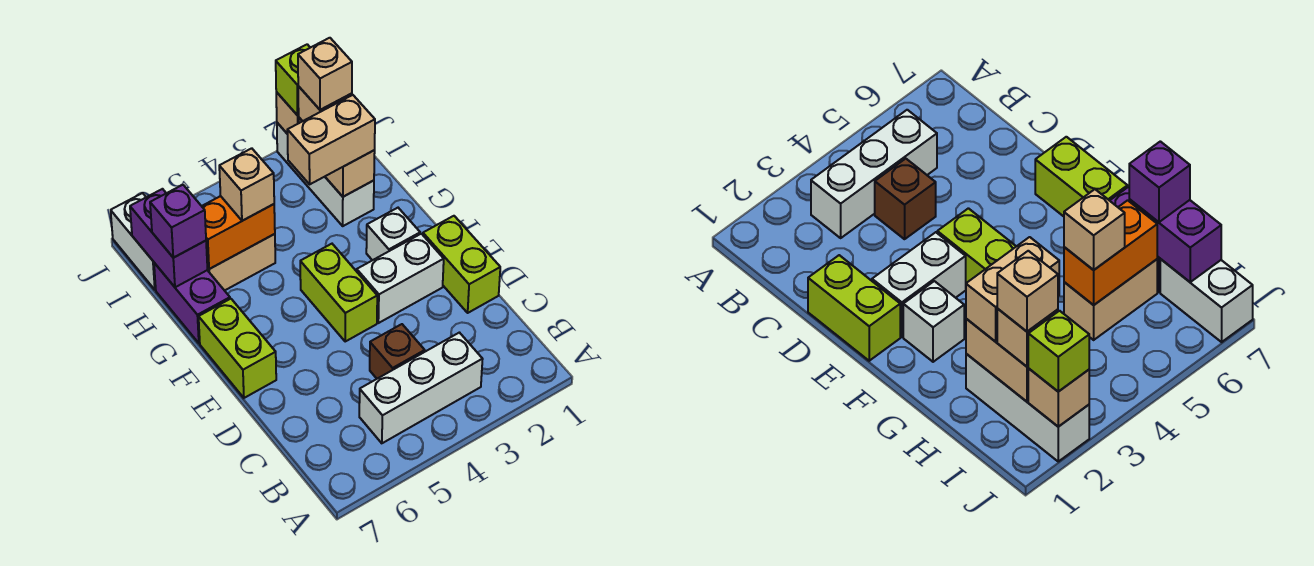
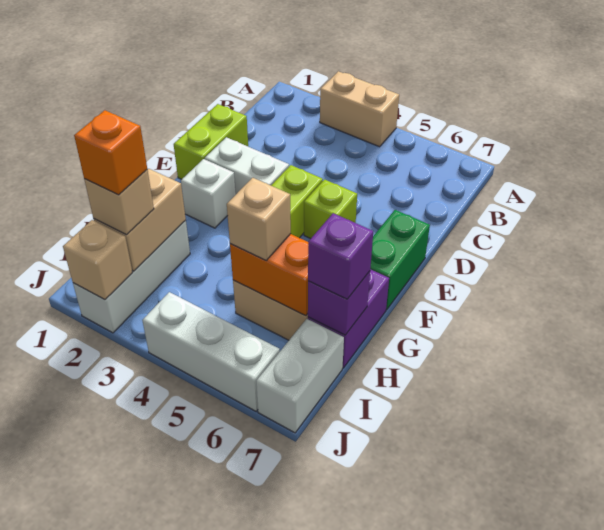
white brick B3:B5 level 1 -> white brick J4:J6 level 1
brown brick C4 level 1 -> none
lime brick E7:F7 level 1 -> green brick E7:F7 level 1
tan brick H2:H3 level 3 -> tan brick A3:A4 level 1
purple brick H7:I7 level 2 -> purple brick H7 level 2
tan brick I2 level 4 -> orange brick I2 level 4
lime brick J2 level 3 -> lime brick E5 level 1

